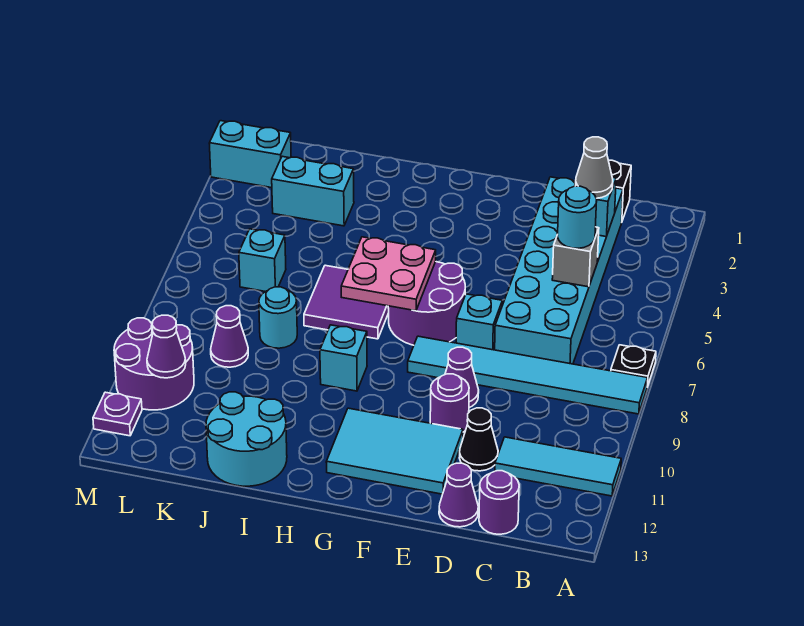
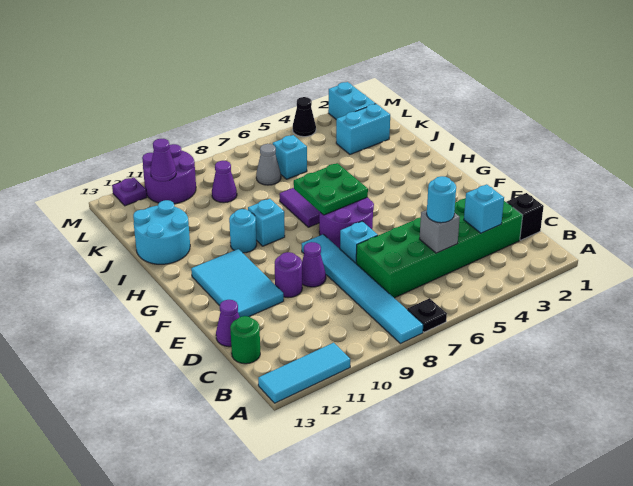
cyan tile A11:C11 level 1 -> cyan tile A11:A13 level 1
cyan brick C2:D7 level 1 -> green brick C2:D7 level 1
grey cone C3 level 3 -> grey cone K7 level 1
purple round brick C13 level 1 -> green round brick C13 level 1
black cone D11 level 1 -> black cone M4 level 1
pink plate G6:H7 level 2 -> green plate G6:H7 level 2
cyan brick J3:K3 level 1 -> cyan brick K2:K3 level 1
cyan round brick J8 level 1 -> cyan round brick H10 level 1

